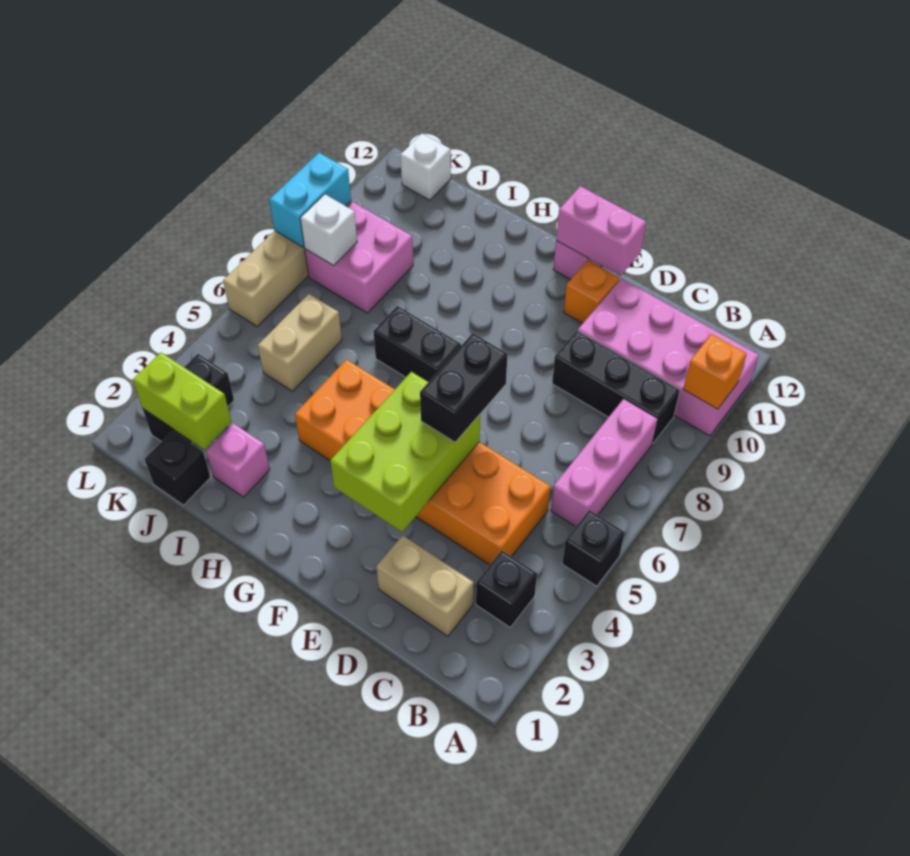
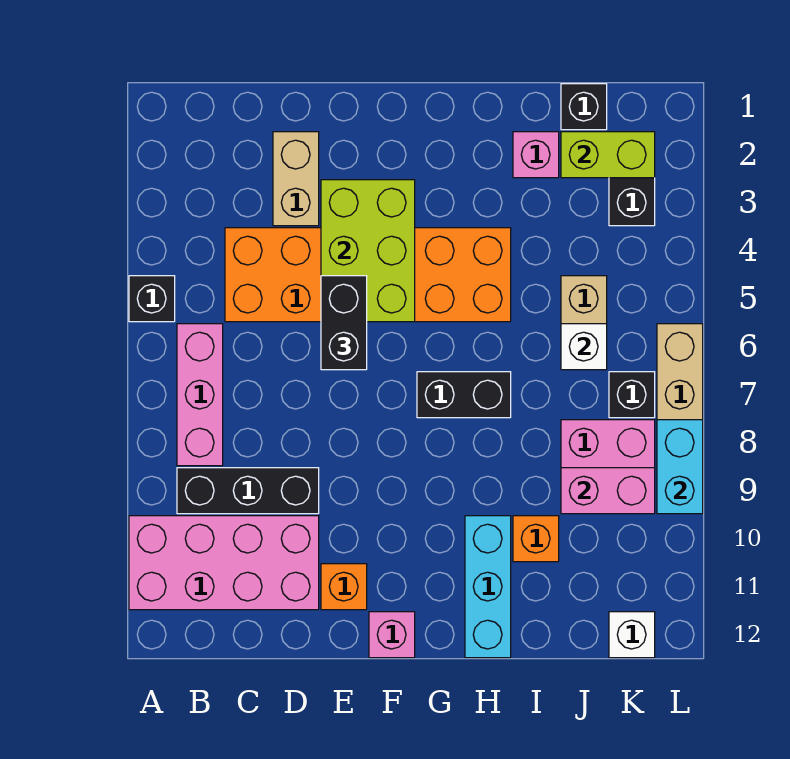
orange brick A10 level 2 -> orange brick I10 level 1
black brick B3 level 1 -> black brick K7 level 1
tan brick C2:D2 level 1 -> tan brick D2:D3 level 1
pink brick E12:F12 level 2 -> pink brick J9:K9 level 2
none -> cyan brick H10:H12 level 1
white brick K8 level 2 -> white brick J6 level 2

